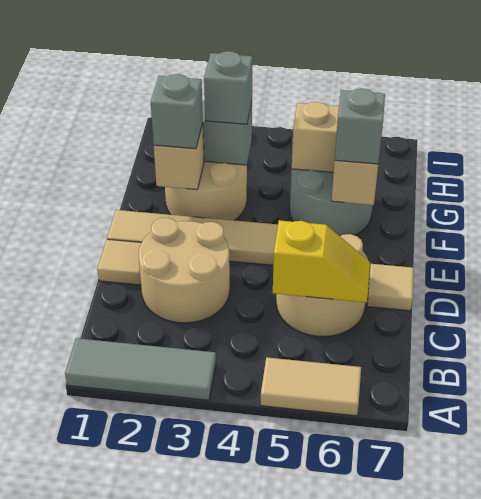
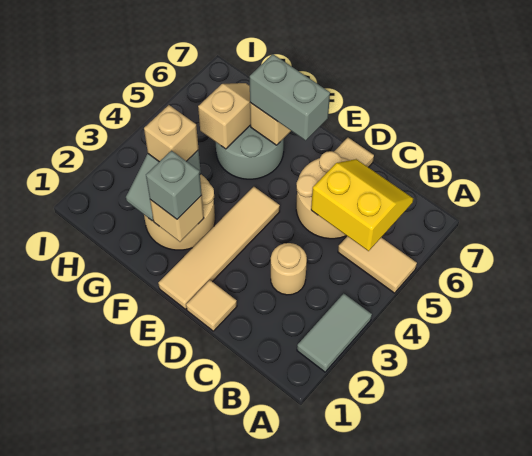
grey tile A1:A3 level 1 -> grey tile A2:A3 level 1
tan tile A5:A6 level 1 -> tan tile A5:B5 level 1
tan round brick C2:D3 level 1 -> tan round brick C3 level 1
yellow slope C5:C6 level 2 top 5 -> yellow slope B5:C6 level 2 top 5
grey brick F6 level 3 -> grey brick E6:F6 level 3
grey brick G3 level 3 -> tan brick G3 level 3

